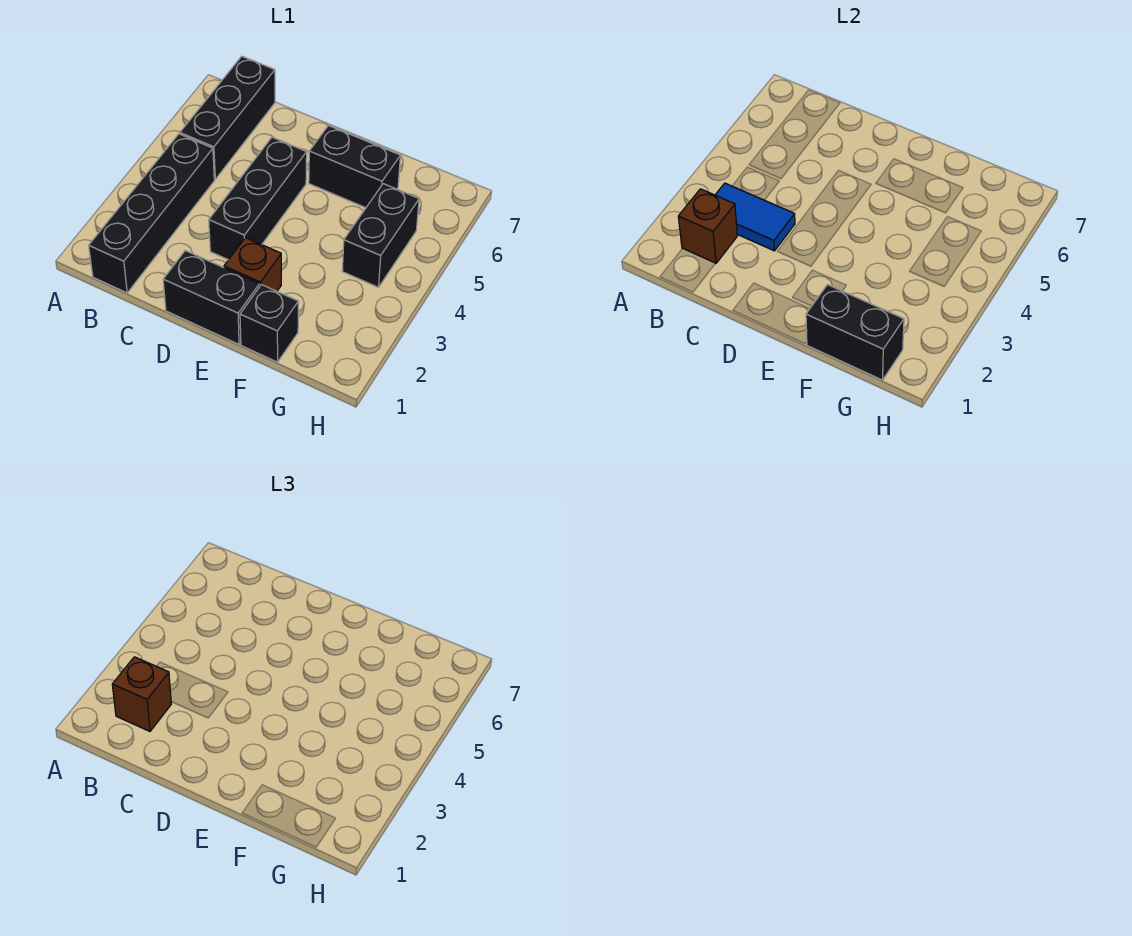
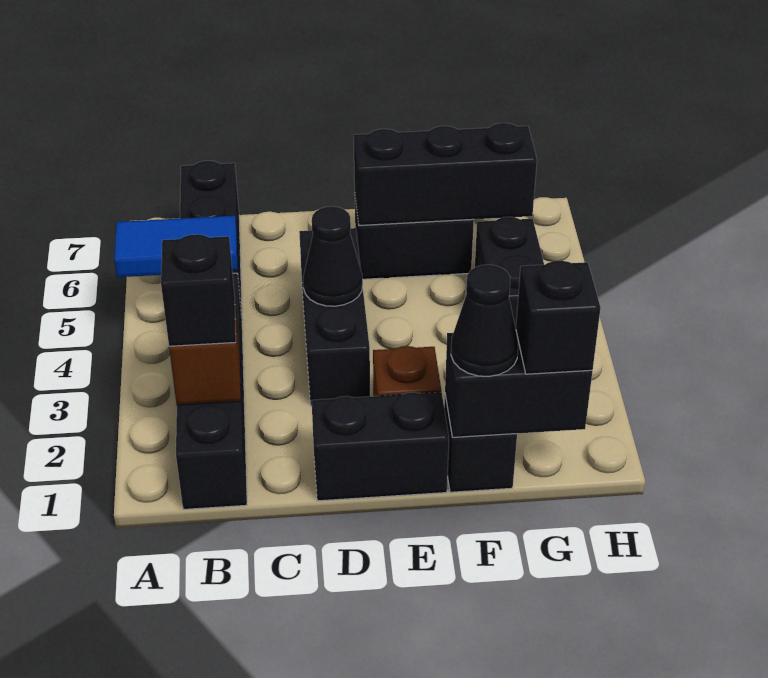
brown brick B2 level 3 -> black brick B2 level 3
blue tile B3:C3 level 2 -> blue tile A5:B5 level 2
none -> black cone D4 level 2
none -> black brick E6:G6 level 2
none -> black cone F1 level 3
none -> black brick G1 level 3

